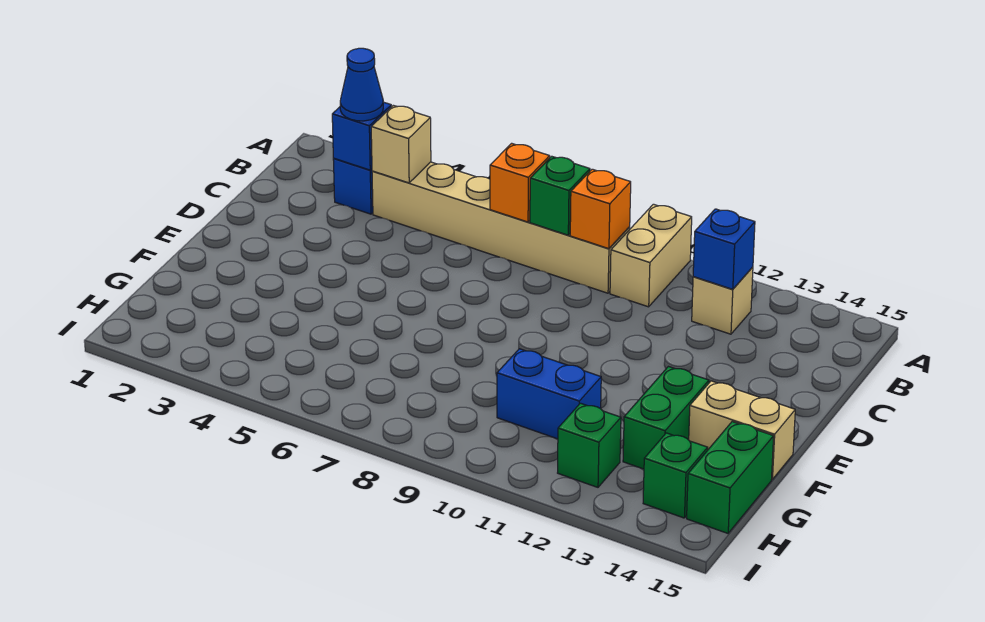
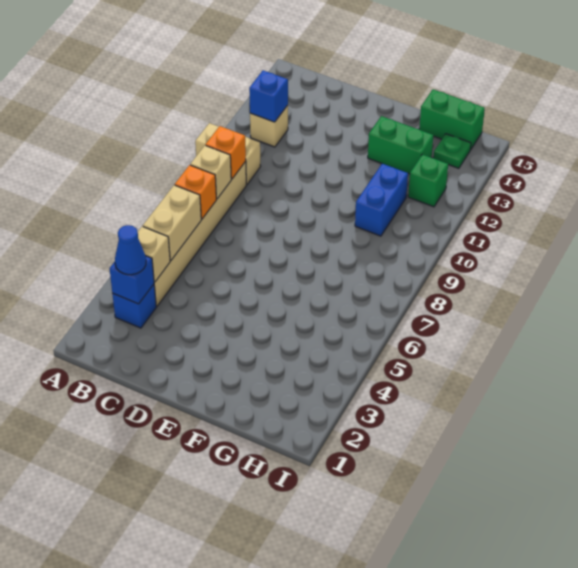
green brick B8 level 2 -> tan brick B8 level 2
tan brick F14:F15 level 1 -> tan brick B5:B6 level 2
green brick H14 level 1 -> green plate H14 level 1

